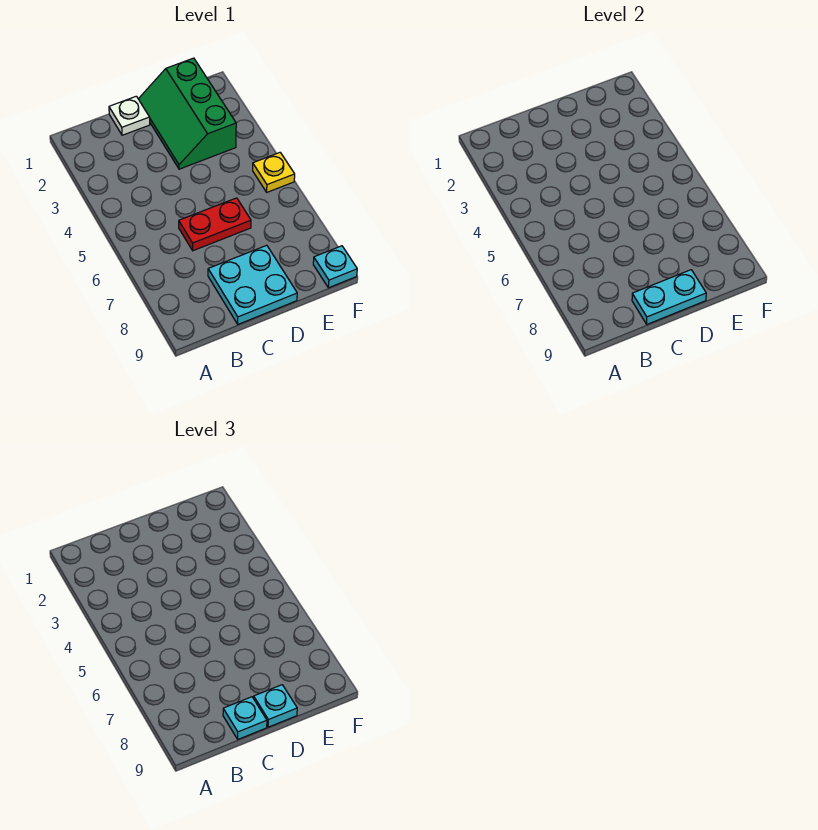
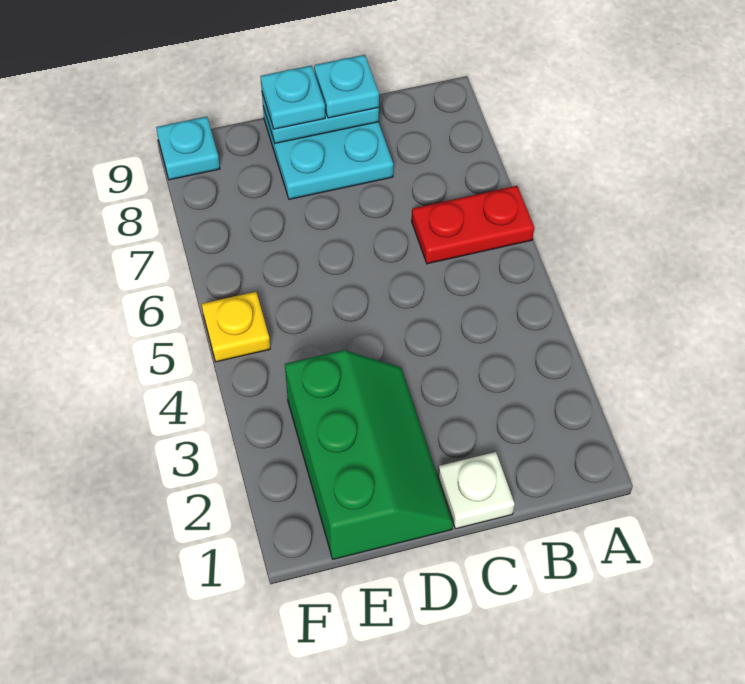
red plate C6:D6 level 1 -> red plate A6:B6 level 1

